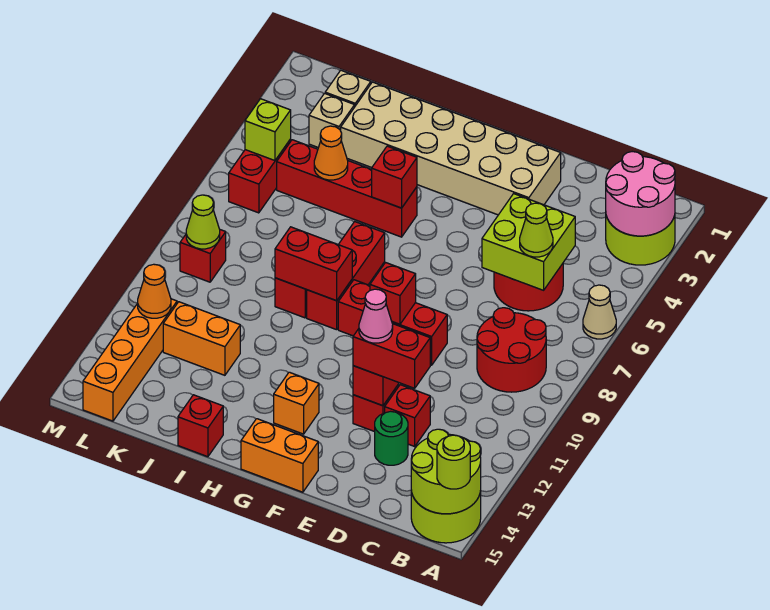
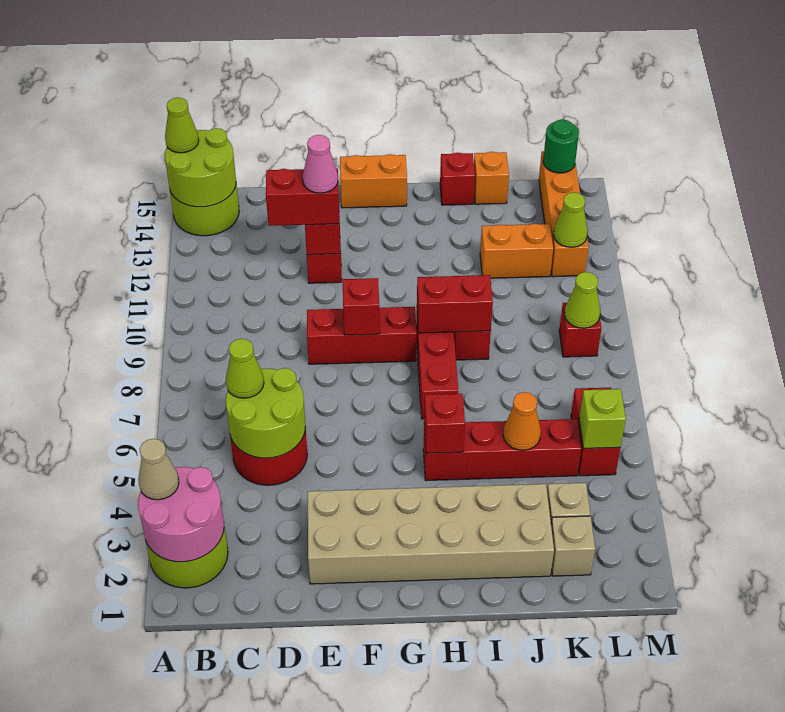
tan cone A6 level 1 -> tan cone A3 level 3
lime round brick A15 level 3 -> lime cone A15 level 3
red round brick B8:C9 level 1 -> none
lime brick C5:D6 level 2 -> lime round brick C5:D6 level 2
red brick D12 level 1 -> none
green round brick D13 level 1 -> green round brick L15 level 2
orange brick G13 level 1 -> orange brick J15 level 1
orange cone L12 level 2 -> lime cone L12 level 2

